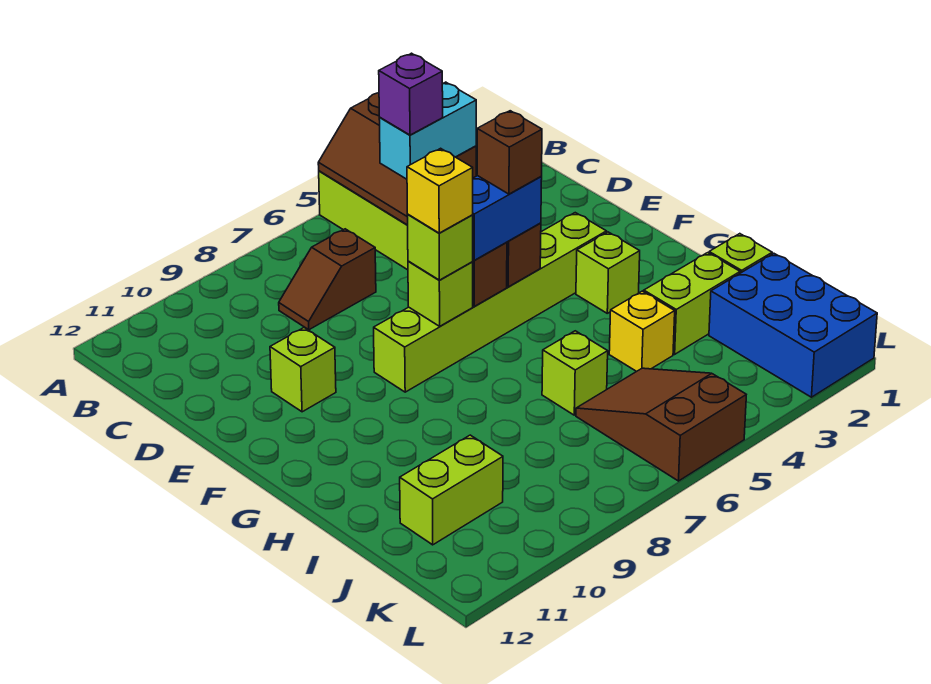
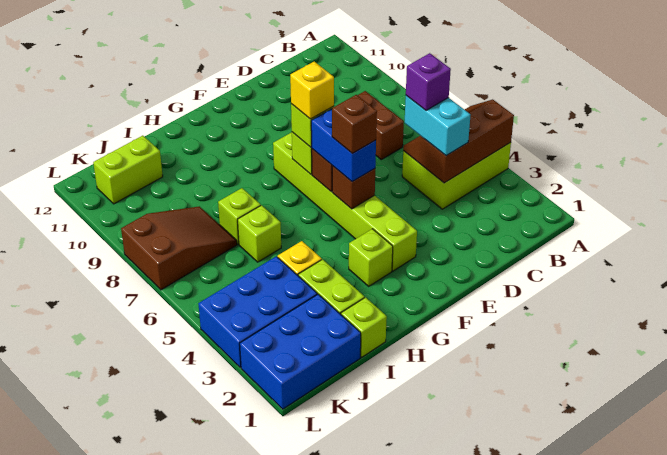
brown slope C7:C8 level 1 top 7 -> brown brick C7:C8 level 1
lime brick E10 level 1 -> lime brick I7 level 1
none -> blue brick J3:L4 level 1
brown slope J5:L6 level 1 top L -> brown slope J7:L8 level 1 top L
lime brick J10:J11 level 1 -> lime brick J11:K11 level 1

